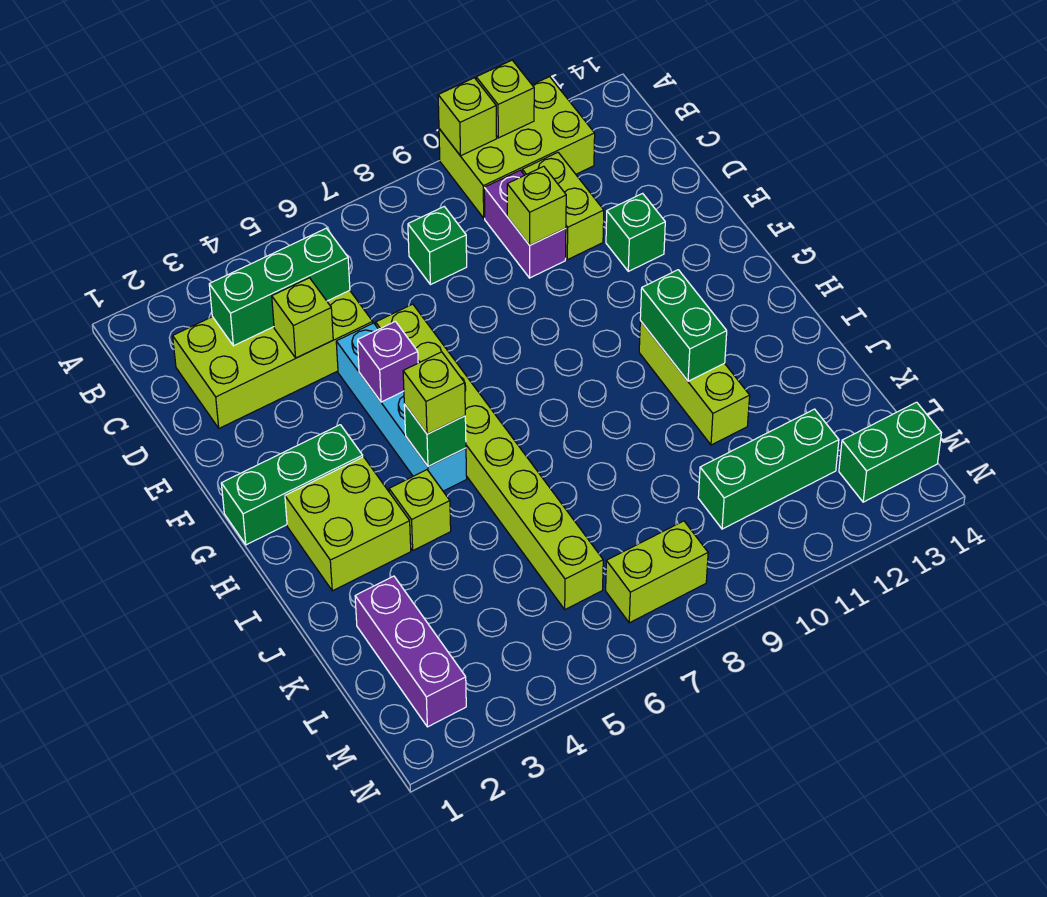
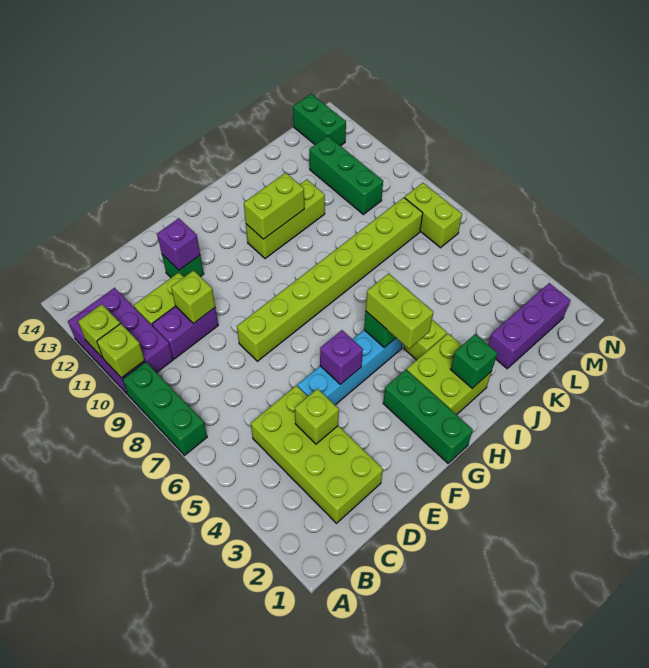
lime brick A10:B12 level 1 -> purple brick A10:B12 level 1
green brick C3:C5 level 2 -> green brick A7:A9 level 1
green brick C8 level 1 -> green brick I2 level 2
lime brick E6:L6 level 1 -> lime brick E8:L8 level 1
none -> purple brick E12 level 2
lime brick H5 level 3 -> lime brick H4:H5 level 3
green brick H11:I11 level 2 -> lime brick H11:I11 level 2

